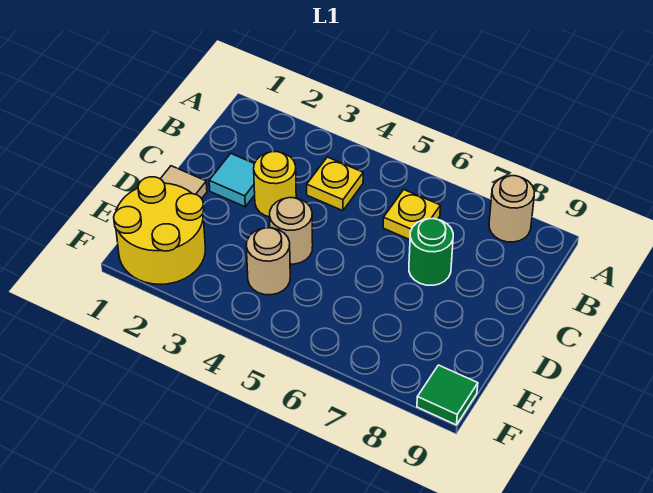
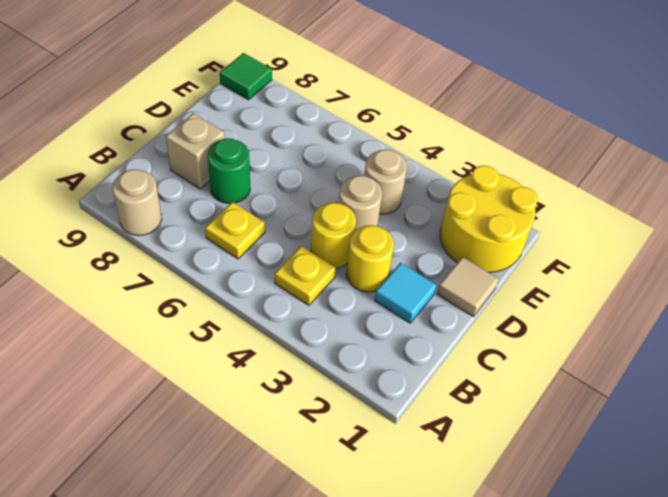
none -> yellow round brick C4 level 1
none -> tan brick C8 level 1

